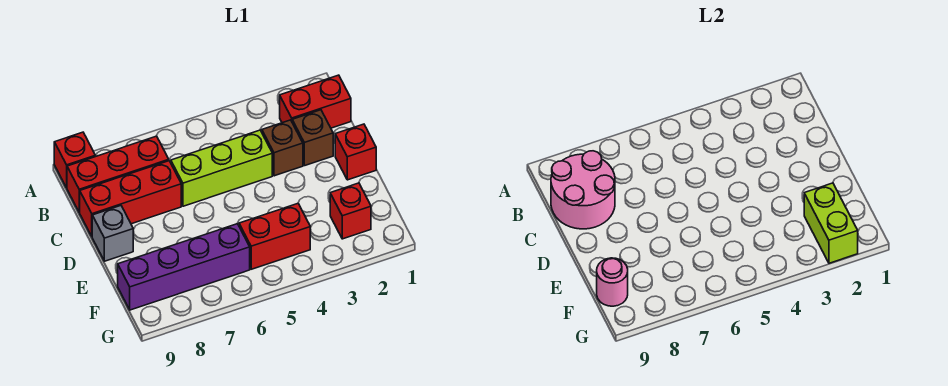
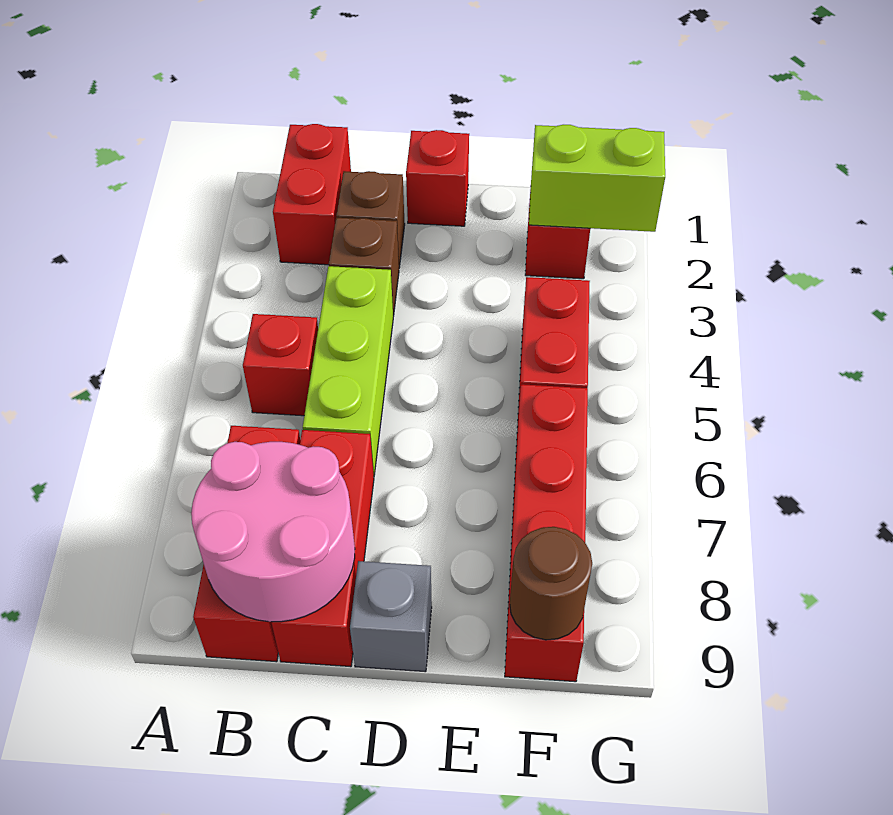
red brick A9 level 1 -> red brick B5 level 1
purple brick F6:F9 level 1 -> red brick F6:F9 level 1
pink round brick F9 level 2 -> brown round brick F9 level 2

